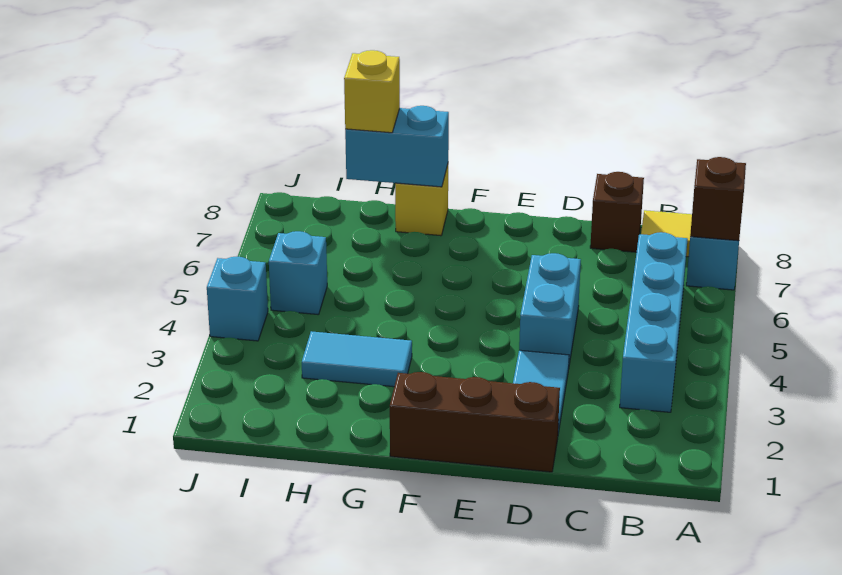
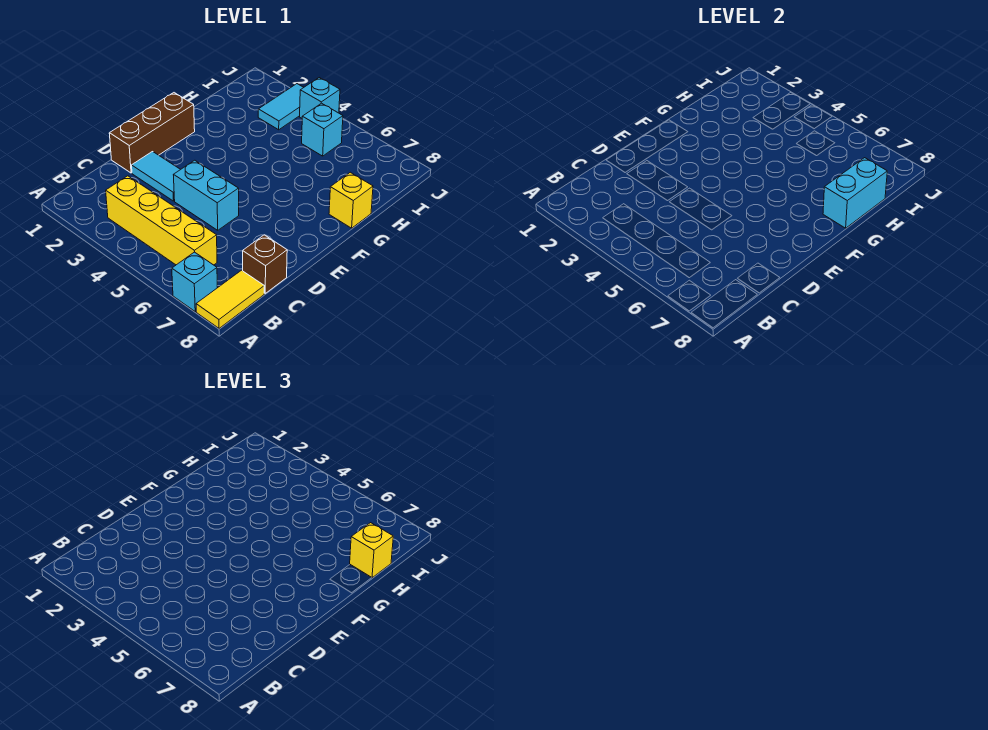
brown brick A7 level 2 -> none
cyan brick B3:B6 level 1 -> yellow brick B3:B6 level 1
cyan tile G3:H3 level 1 -> cyan tile I3:J3 level 1

